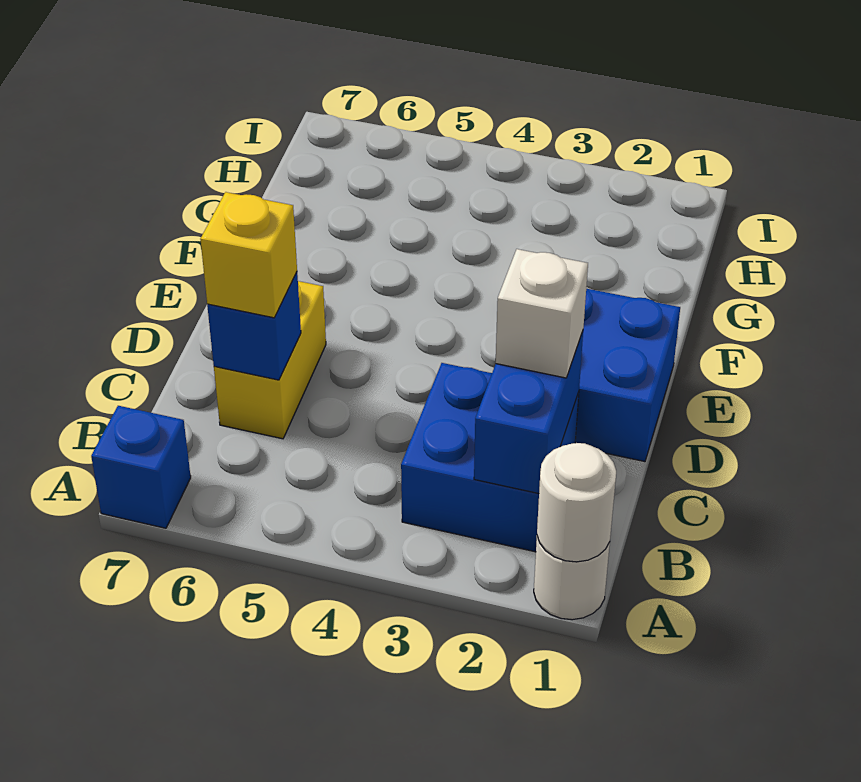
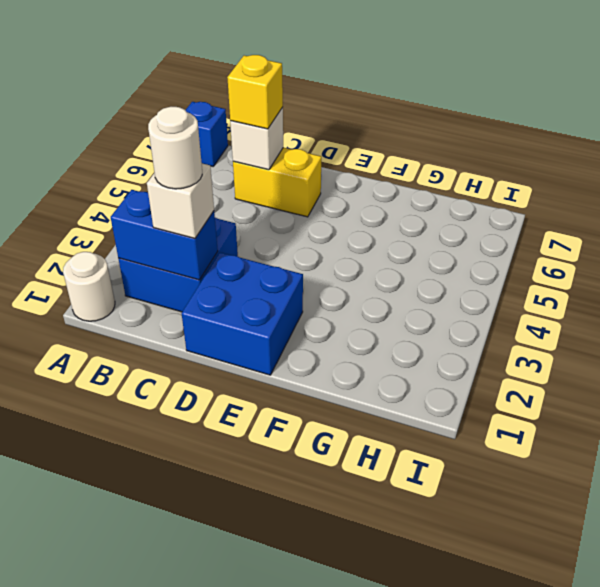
white round brick A1 level 2 -> white round brick C2 level 4
blue brick C6 level 2 -> white brick C6 level 2

